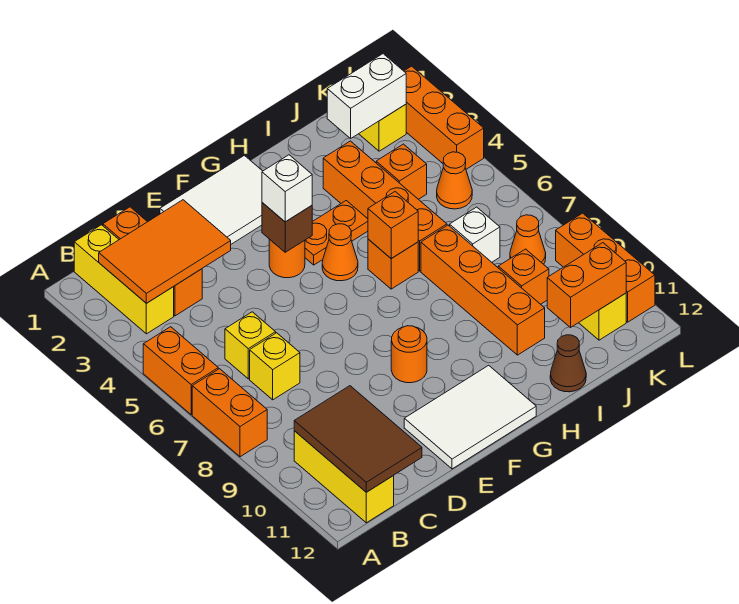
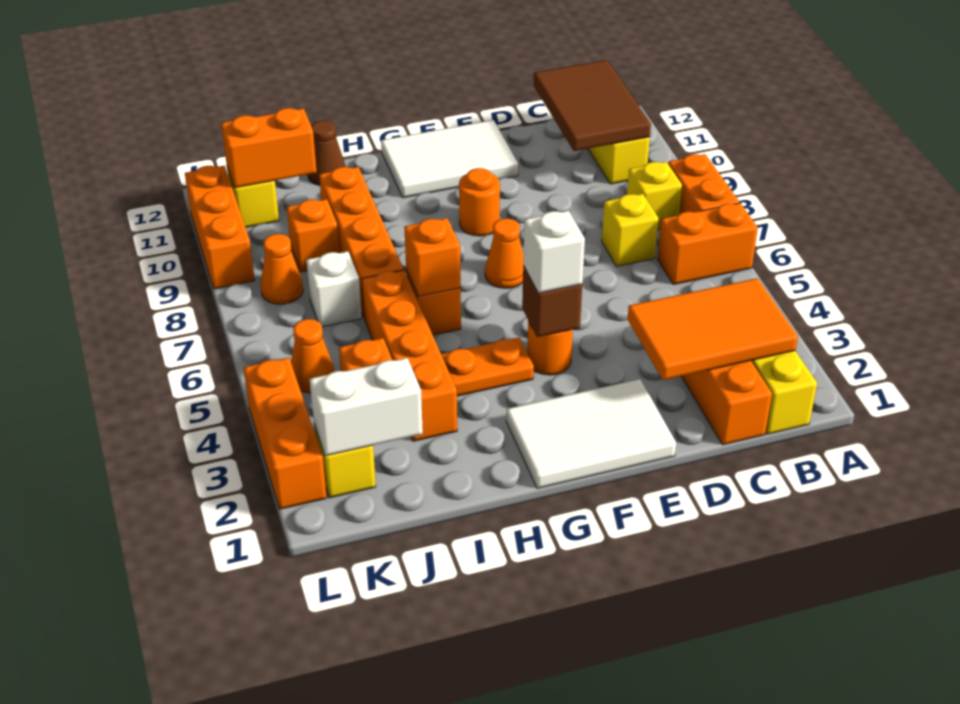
orange brick A5:A6 level 1 -> orange brick A6:B6 level 1
yellow brick C6 level 1 -> yellow brick B8 level 1
orange cone G5 level 1 -> orange cone F7 level 1

